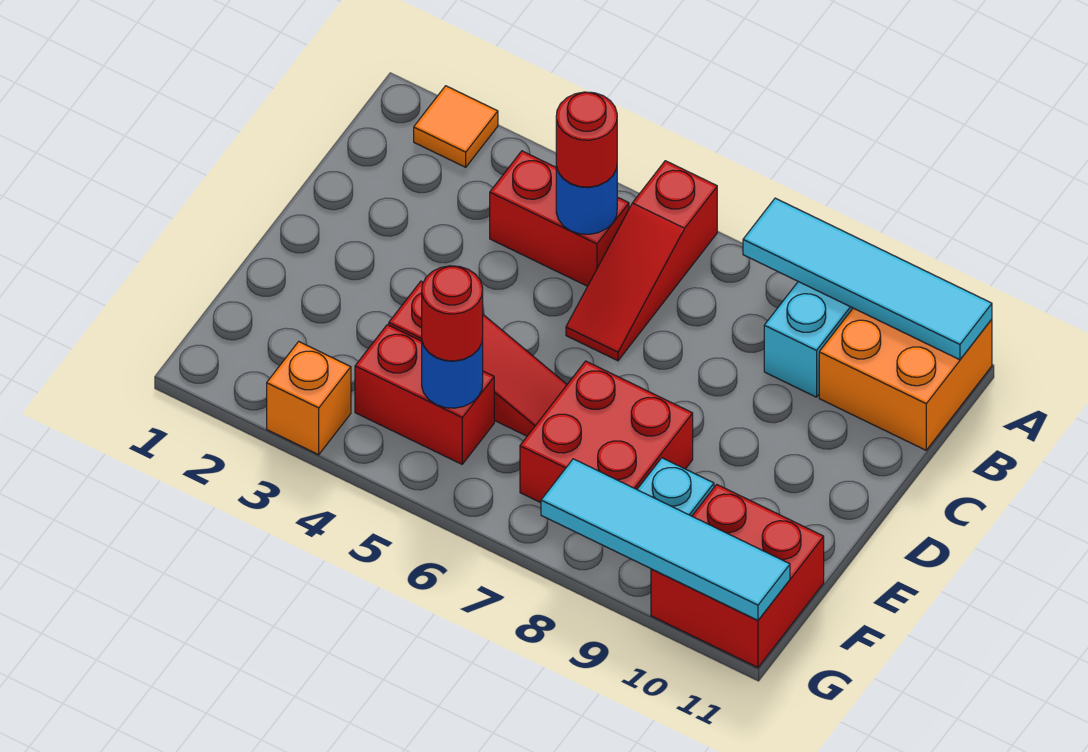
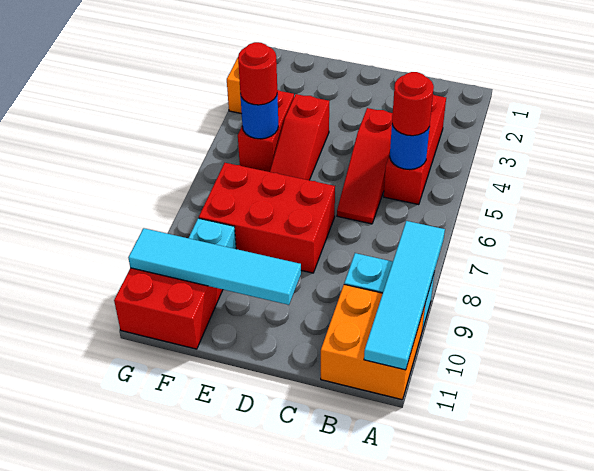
orange tile A2 level 1 -> none
red slope A6:C6 level 1 top A -> red slope C4:C6 level 1 top 4
red brick B4:B5 level 1 -> red brick B3:B5 level 1
red brick E7:F8 level 1 -> red brick D7:F8 level 1
cyan tile G8:G11 level 2 -> cyan tile D10:G10 level 2

